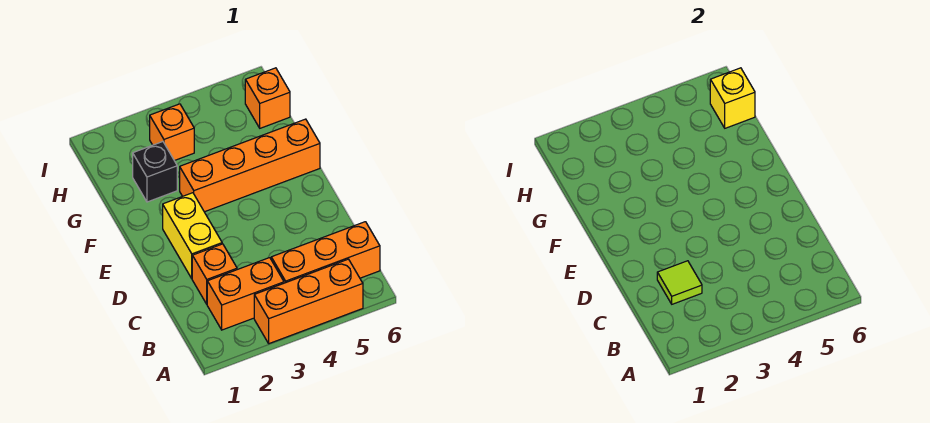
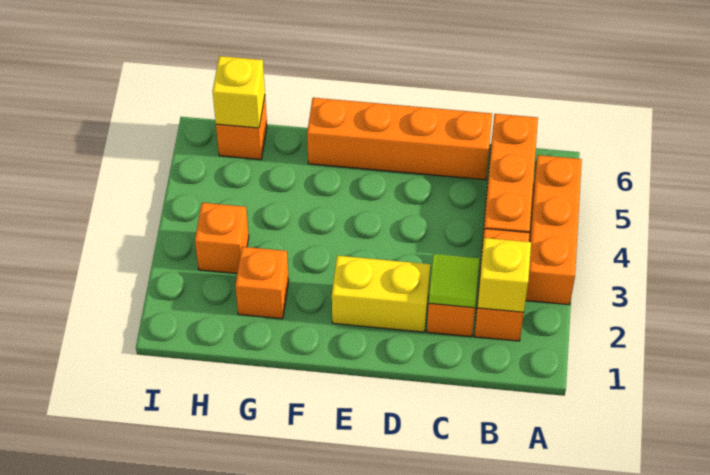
none -> yellow brick B2 level 2
orange brick F3:F6 level 1 -> orange brick C6:F6 level 1
black brick G2 level 1 -> orange brick G2 level 1

